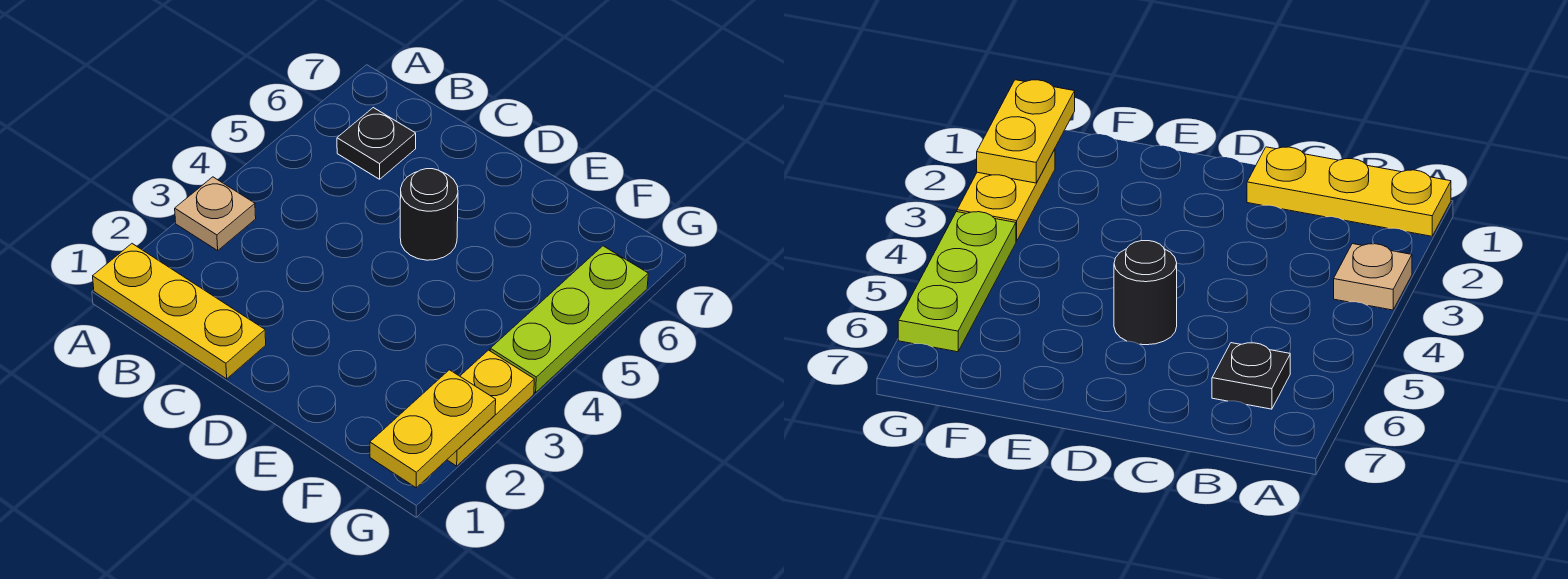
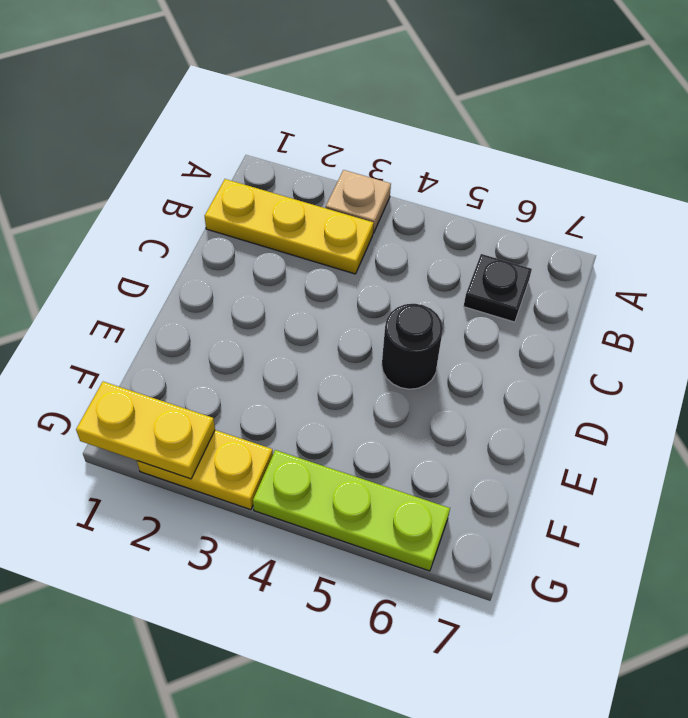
yellow plate A1:C1 level 1 -> yellow plate B1:B3 level 1

